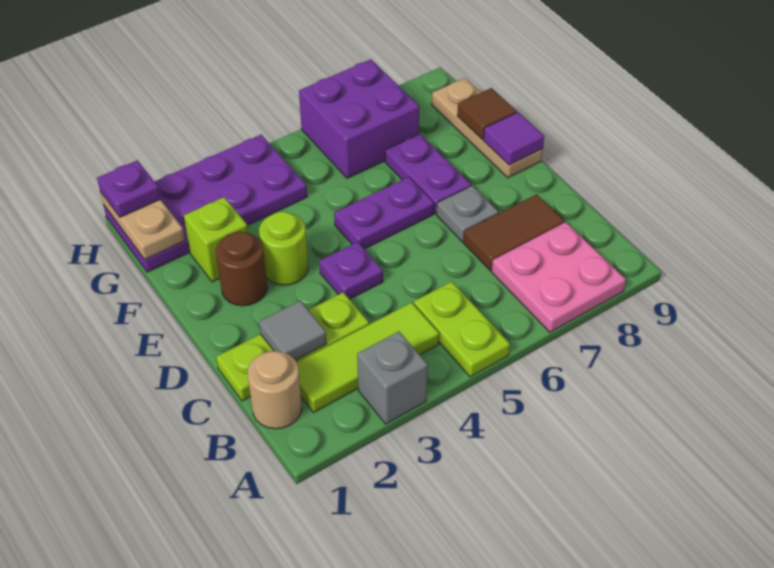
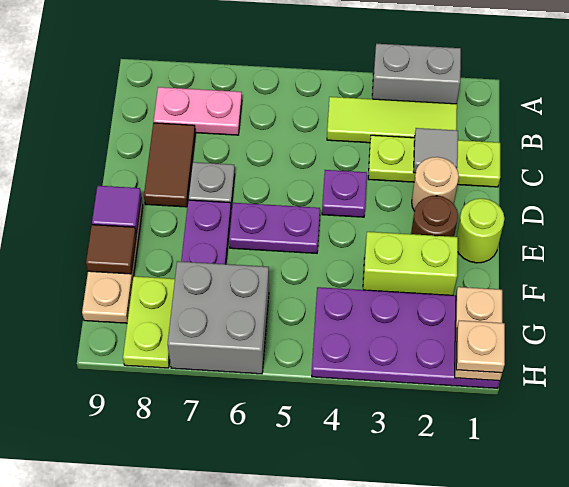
grey brick A3 level 1 -> grey brick A2:A3 level 1
lime plate A5:B5 level 1 -> lime plate G8:H8 level 1
pink plate A7:B8 level 1 -> pink plate B7:B8 level 1
tan round brick B1 level 1 -> tan round brick D2 level 1
brown tile C7:C8 level 1 -> brown tile C8:D8 level 1
lime round brick E3 level 1 -> lime round brick E1 level 1
lime brick F2 level 1 -> lime brick F2:F3 level 1
purple brick G6:H7 level 1 -> grey brick G6:H7 level 1
purple plate H1 level 3 -> tan plate H1 level 3

